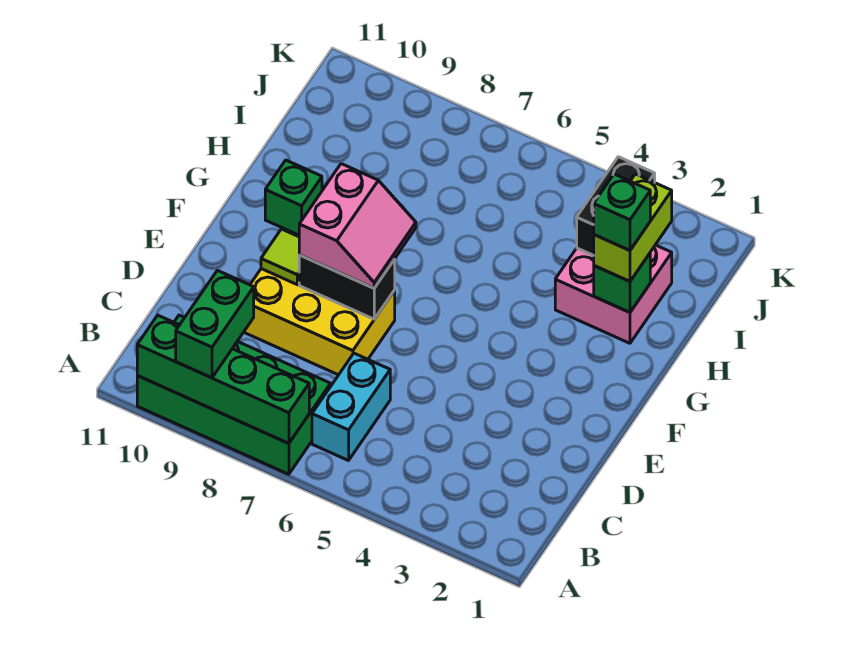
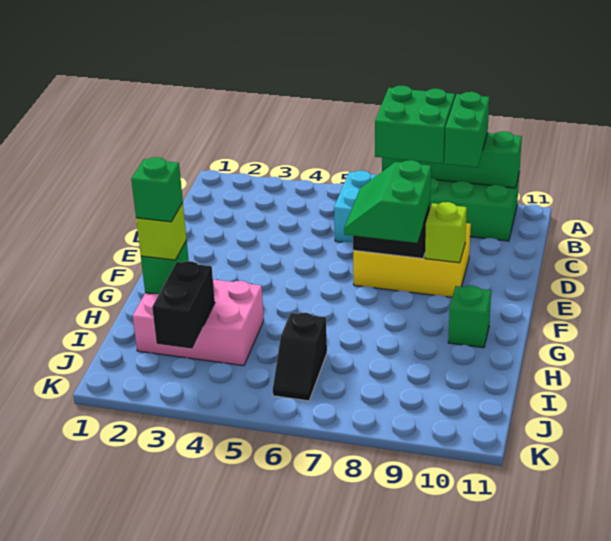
none -> green brick A7:B8 level 3
pink slope E7:F8 level 3 top 8 -> green slope E7:F8 level 3 top 8
lime tile E9 level 2 -> lime brick E9 level 2
pink brick H2:I3 level 1 -> pink brick H2:I4 level 1
lime brick H2:I2 level 3 -> lime brick H2 level 3
none -> black slope I6:J6 level 1 top I

